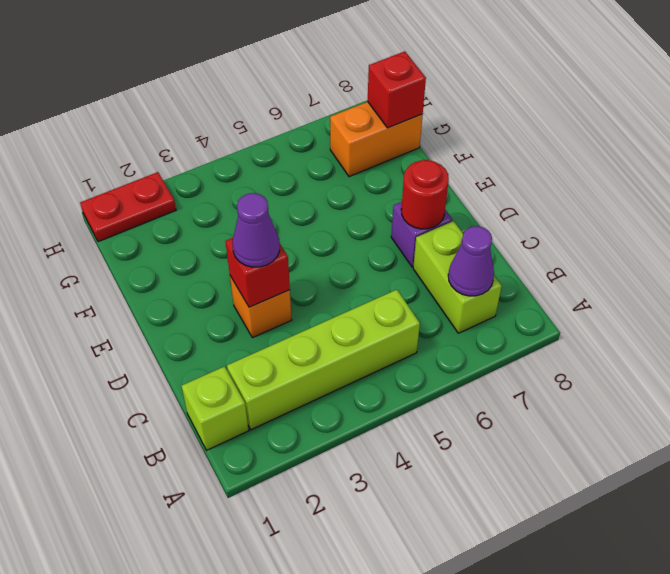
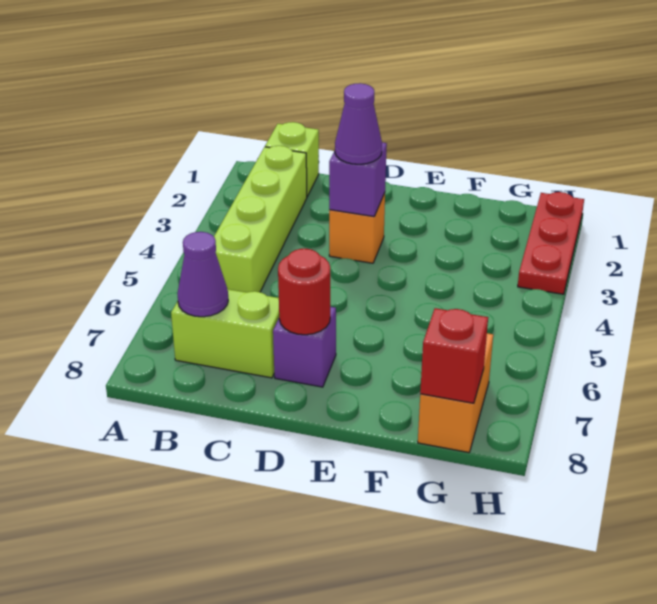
red brick D3 level 2 -> purple brick D3 level 2
red plate H1:H2 level 1 -> red plate H1:H3 level 1

